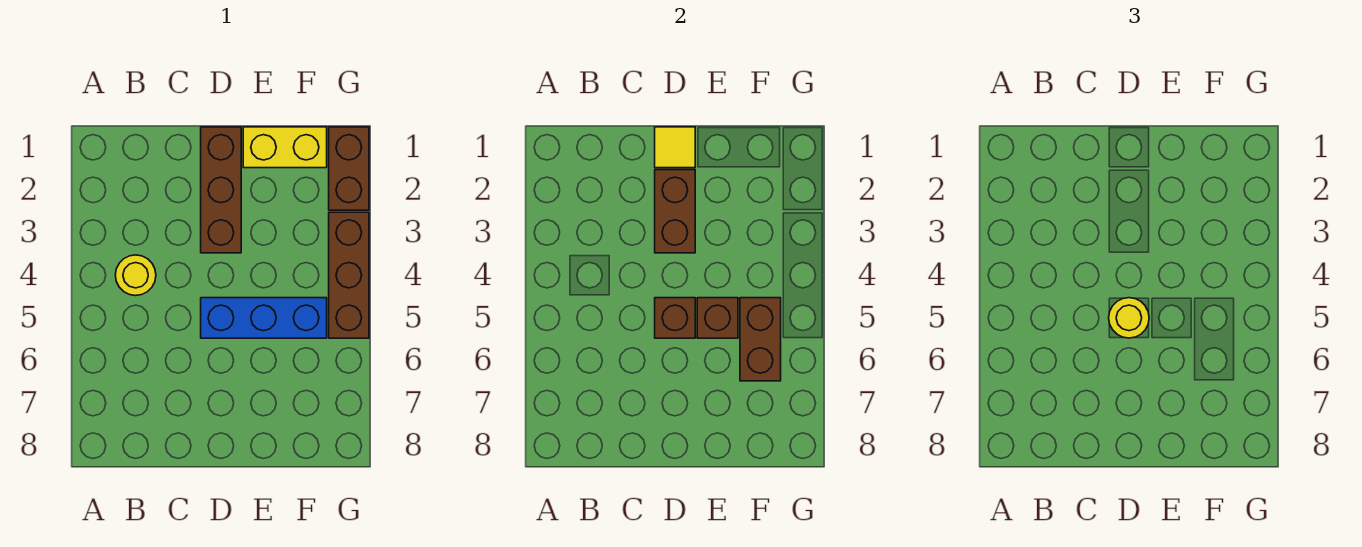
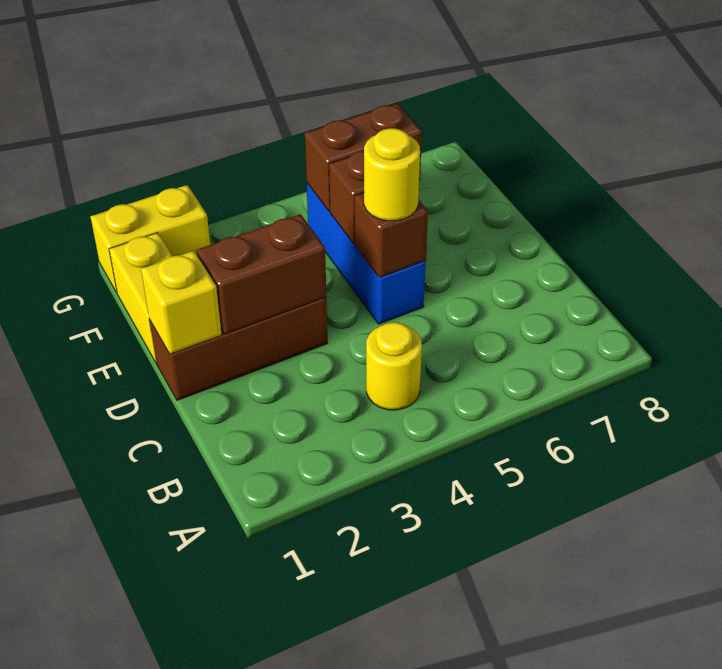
yellow tile D1 level 2 -> yellow brick D1 level 2
brown brick G1:G2 level 1 -> yellow brick G1:G2 level 1
brown brick G3:G5 level 1 -> none

